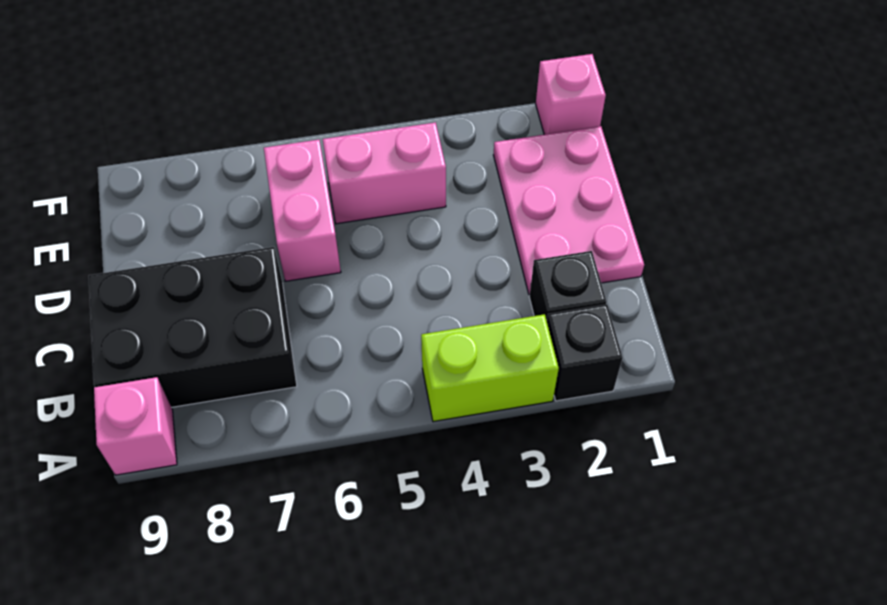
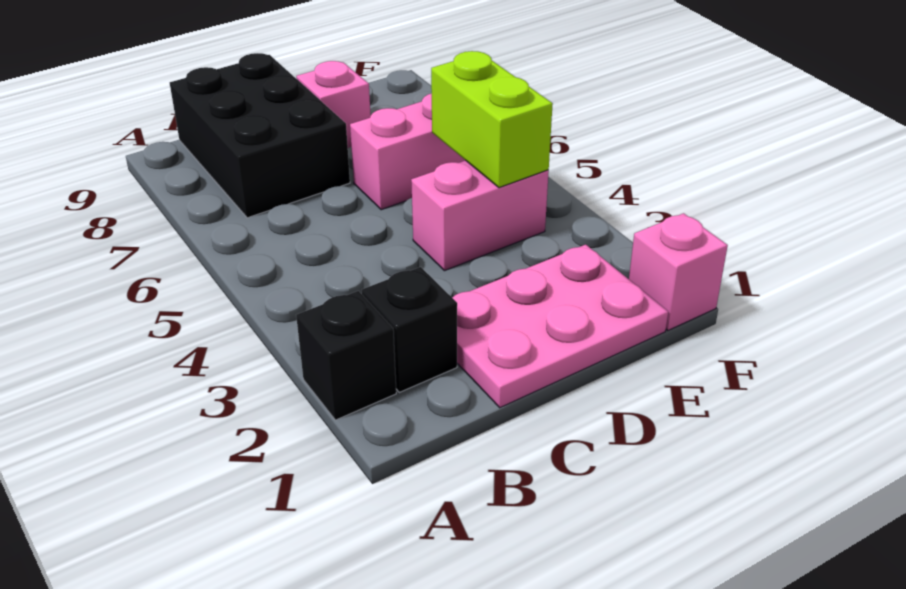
lime brick A3:A4 level 1 -> lime brick E4:E5 level 2
pink brick A9 level 1 -> pink brick D8 level 1
pink brick E4:E5 level 1 -> pink brick D4:E4 level 1

